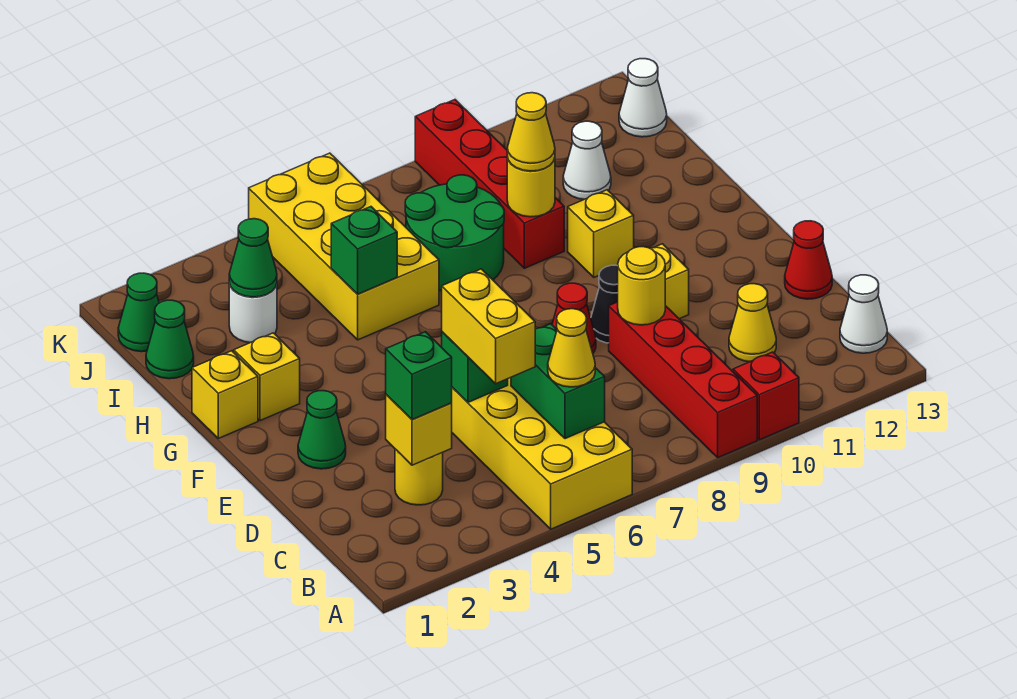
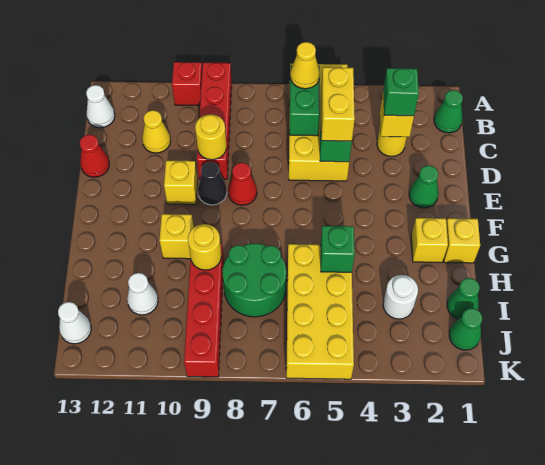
yellow cone H9 level 3 -> none
green cone I3 level 2 -> green cone B1 level 1

